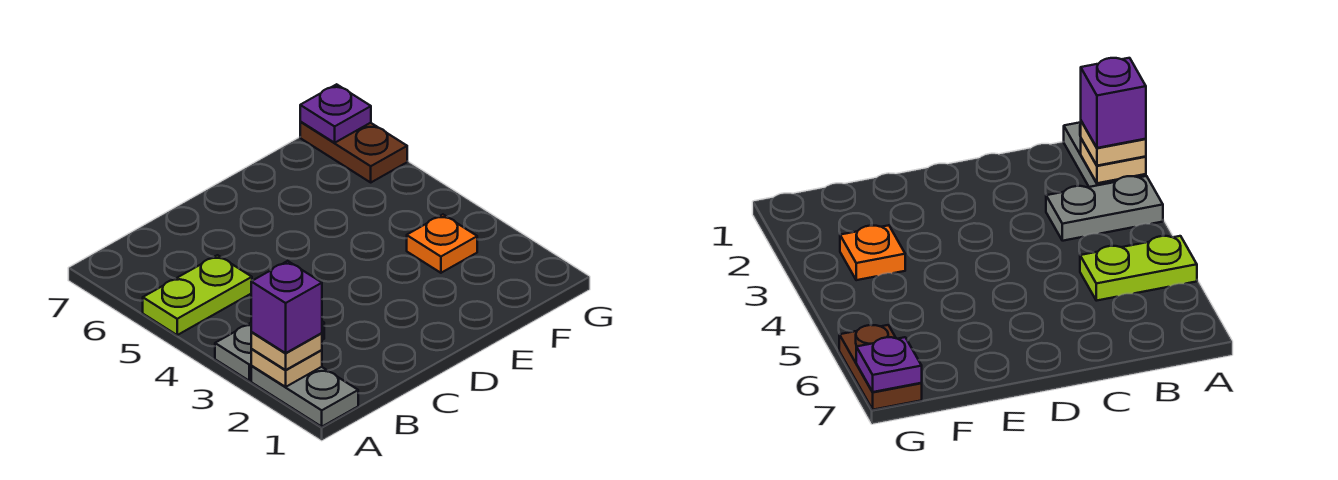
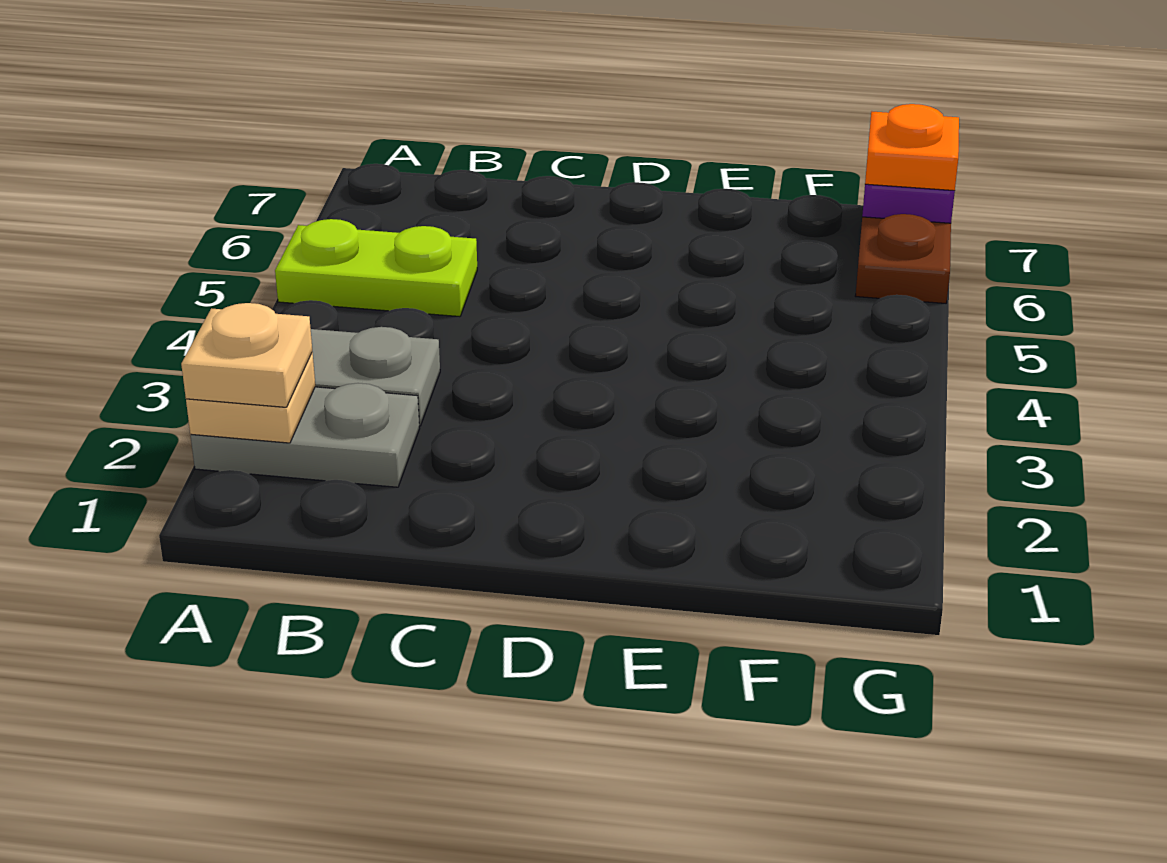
grey plate A1:A2 level 1 -> grey plate A2:B2 level 1
purple brick A2 level 4 -> none
orange plate F3 level 1 -> orange plate G7 level 3

